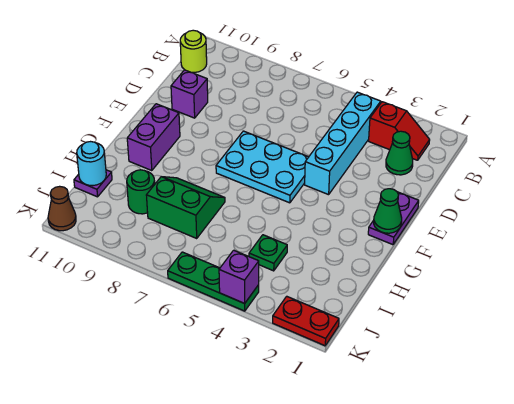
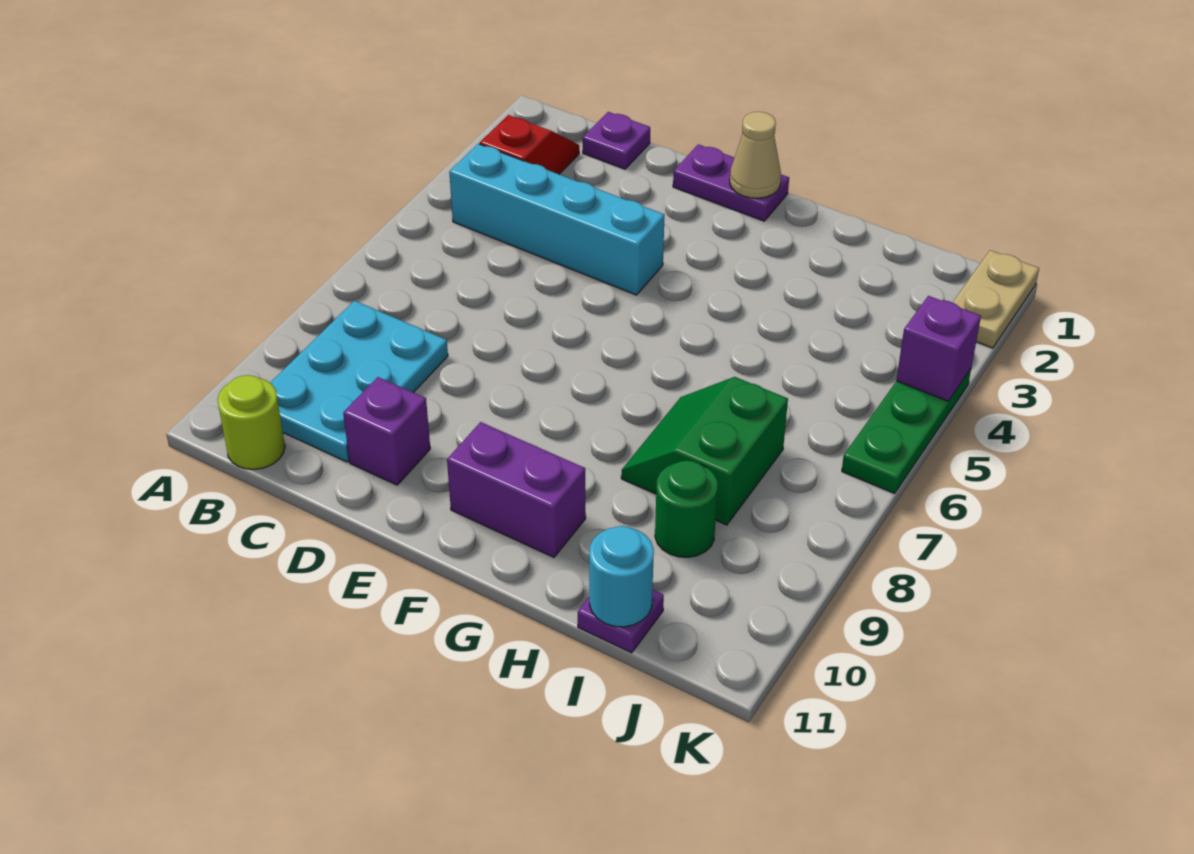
none -> purple plate C1 level 1
green cone C2 level 1 -> none
cyan plate E5:F7 level 1 -> cyan plate B8:C10 level 1
green cone F1 level 2 -> tan cone F1 level 2
green plate I4 level 1 -> none
red plate K1:K2 level 1 -> tan plate K1:K2 level 1
brown cone K11 level 1 -> none

